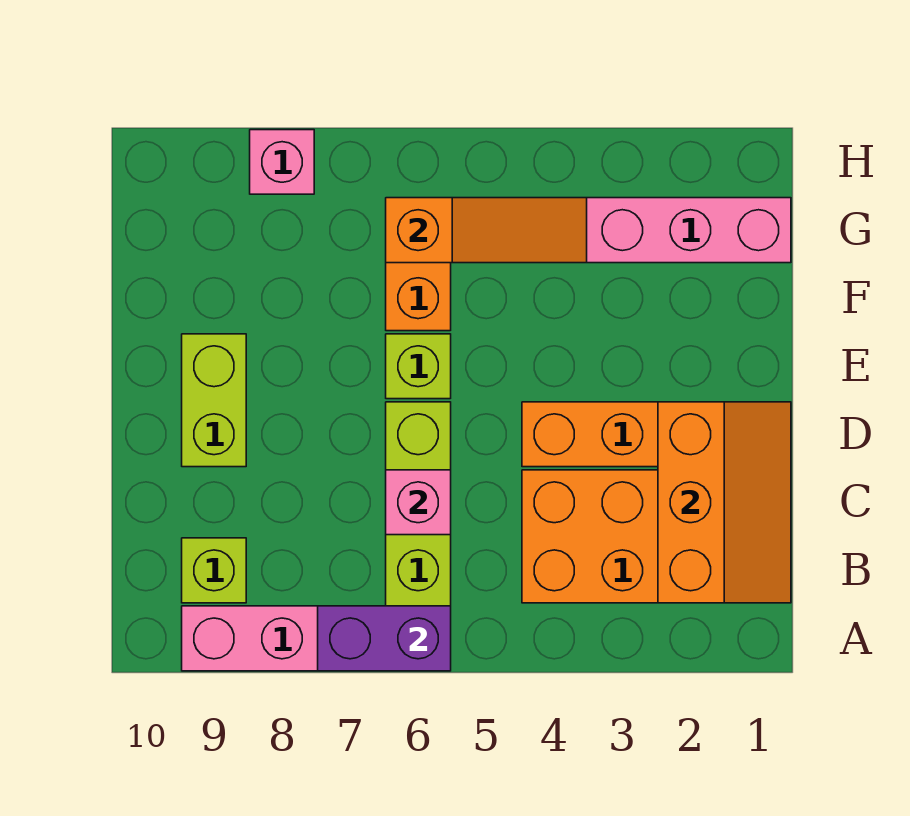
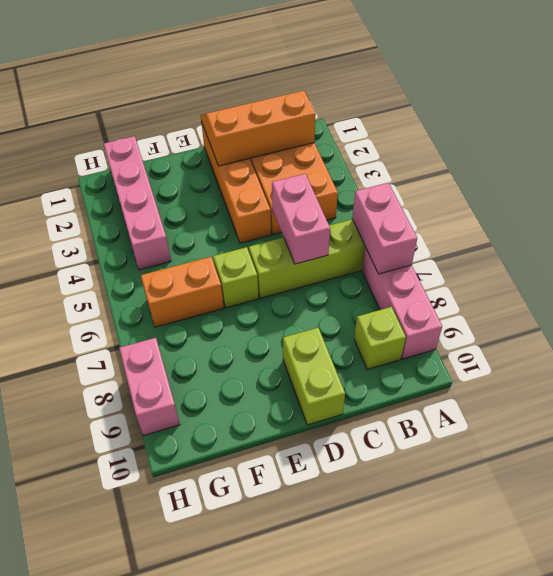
purple brick A6:A7 level 2 -> pink brick A6:A7 level 2
pink brick C6 level 2 -> pink brick C5:C6 level 2
lime brick D9:E9 level 1 -> lime brick D9:D10 level 1
orange slope G4:G6 level 2 top 6 -> none
pink brick H8 level 1 -> pink brick H8:H9 level 1

